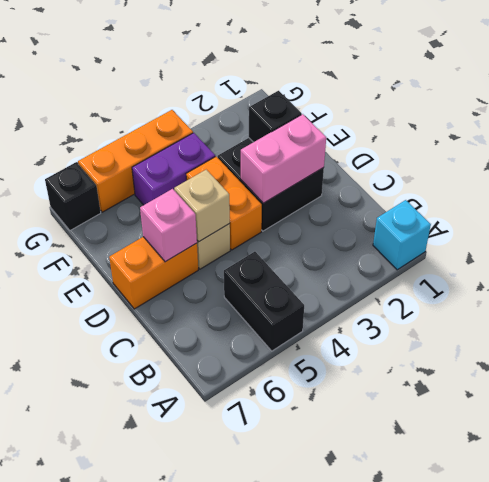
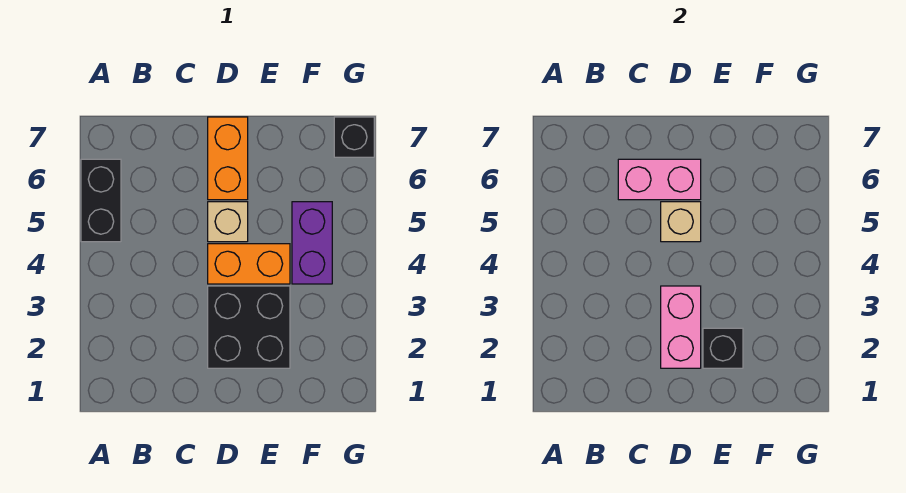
cyan brick A1 level 1 -> none
black brick A5:B5 level 1 -> black brick A5:A6 level 1
pink brick D6 level 2 -> pink brick C6:D6 level 2
orange brick G4:G6 level 1 -> none

